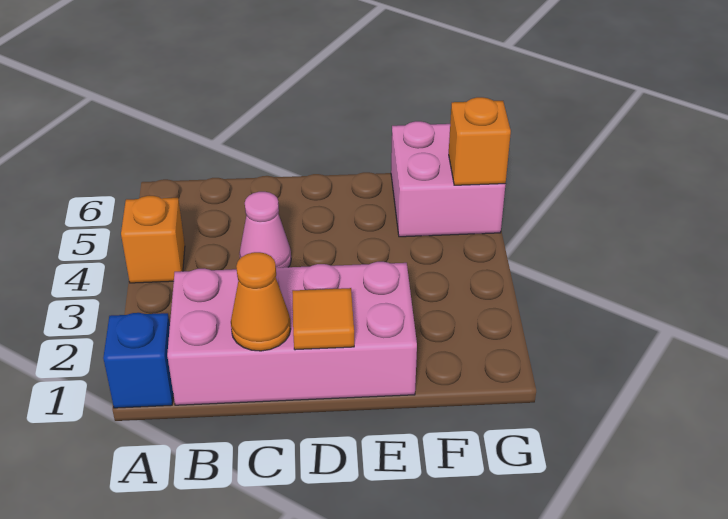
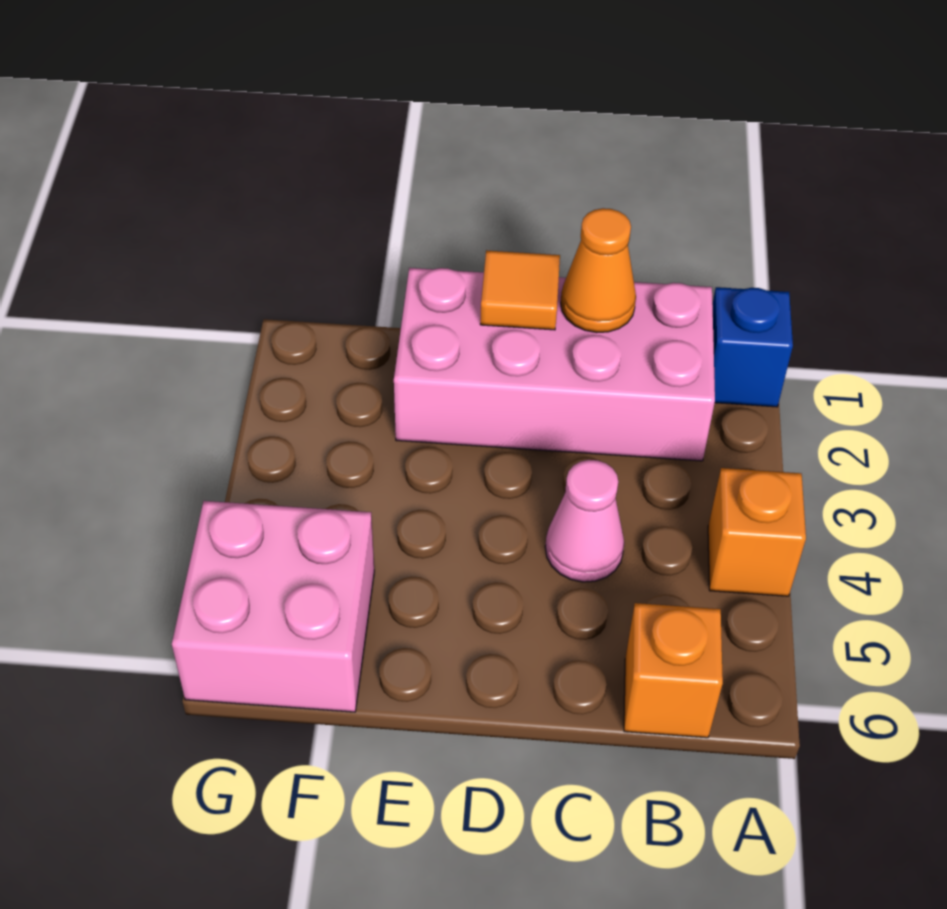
orange brick G5 level 2 -> orange brick B6 level 1

